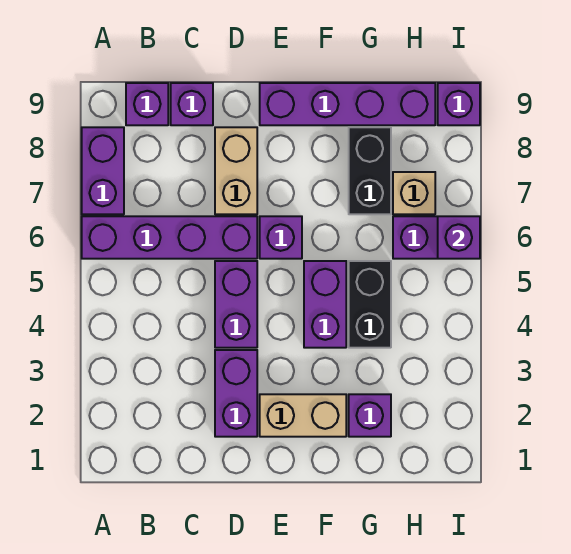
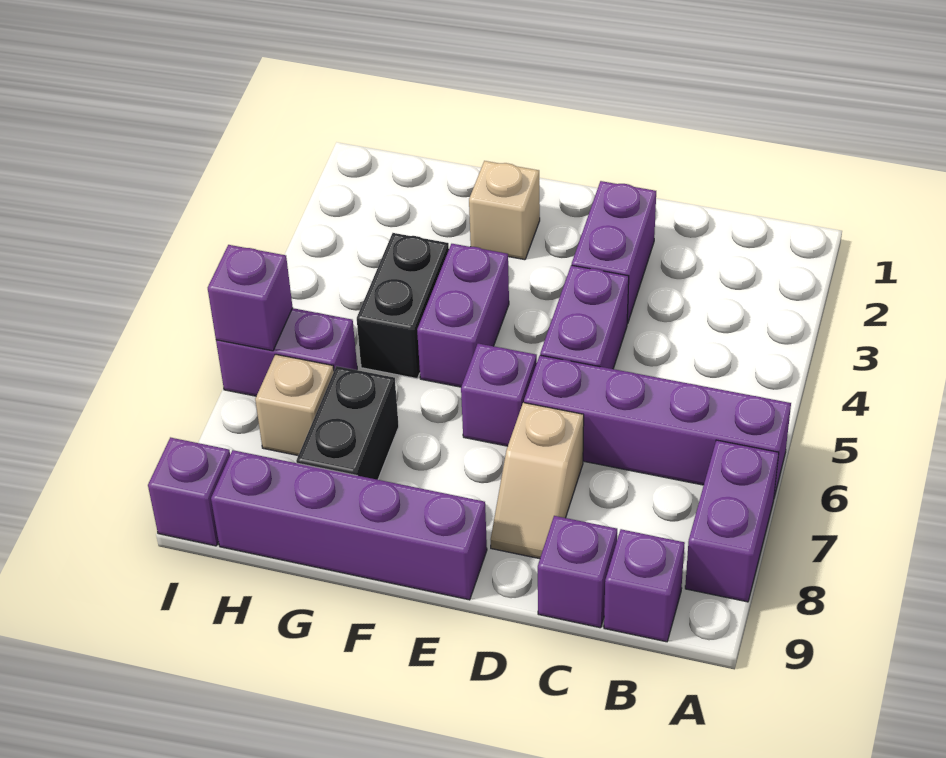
tan brick D7:D8 level 1 -> tan slope D7:D8 level 1 top 7
tan brick E2:F2 level 1 -> tan brick F2 level 1
purple brick G2 level 1 -> none

